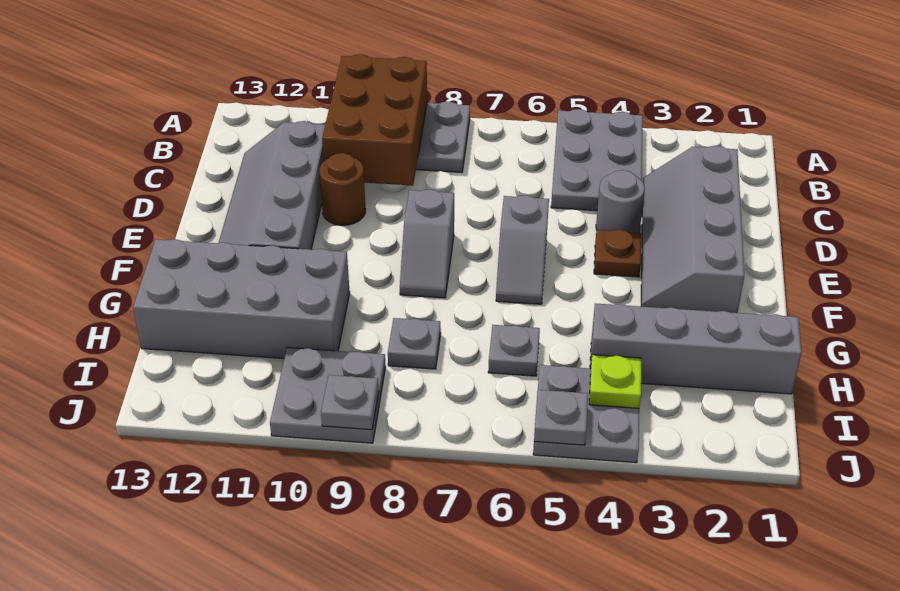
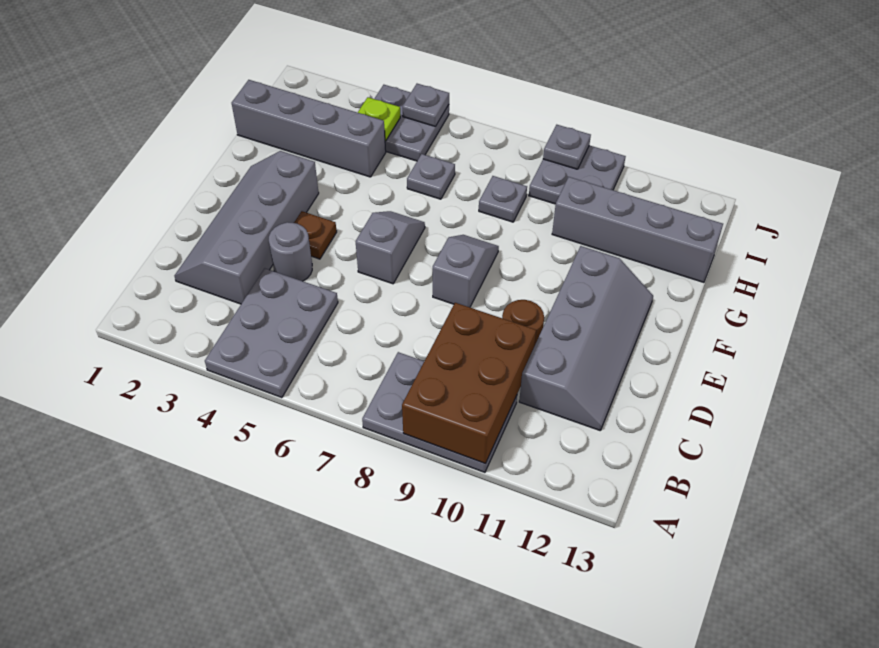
grey slope C2:F3 level 1 top 2 -> grey slope C2:F3 level 1 top 3
grey brick G10:H13 level 1 -> grey brick H10:H13 level 1

